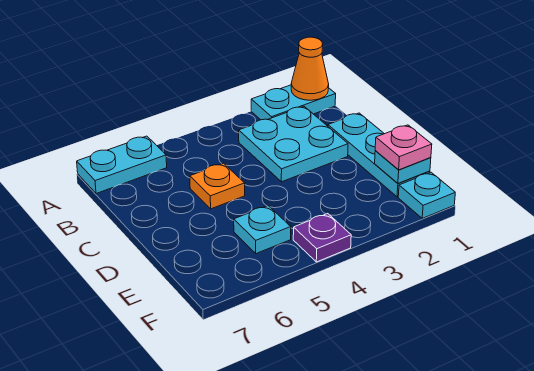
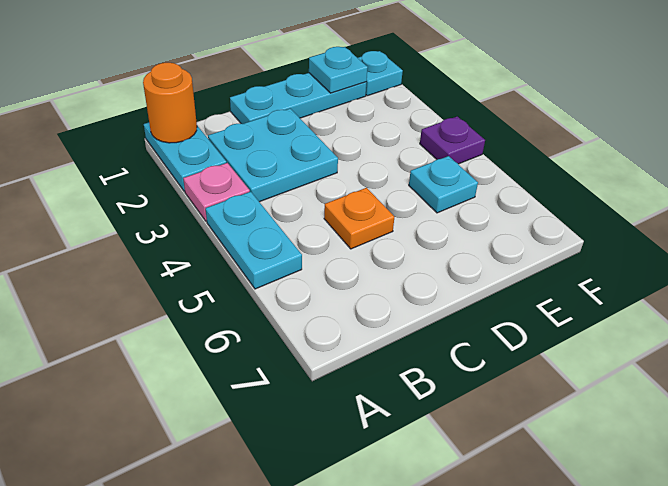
orange cone A1 level 2 -> orange round brick A1 level 2
cyan plate A6:A7 level 1 -> cyan plate A4:A5 level 1
pink plate E1 level 3 -> pink plate A3 level 1

